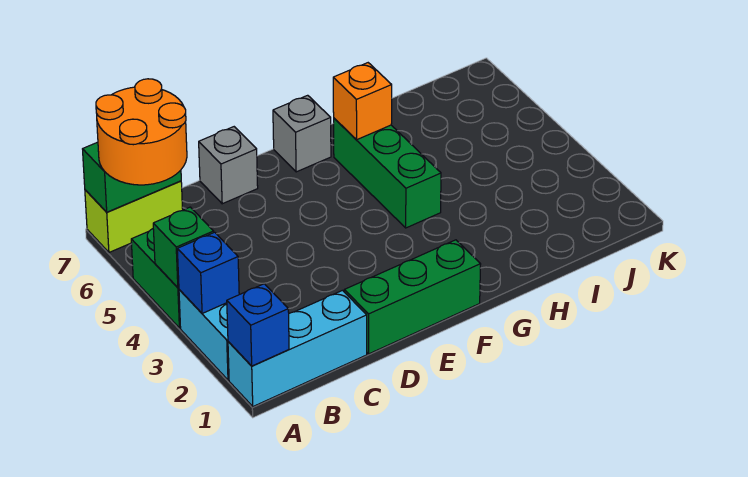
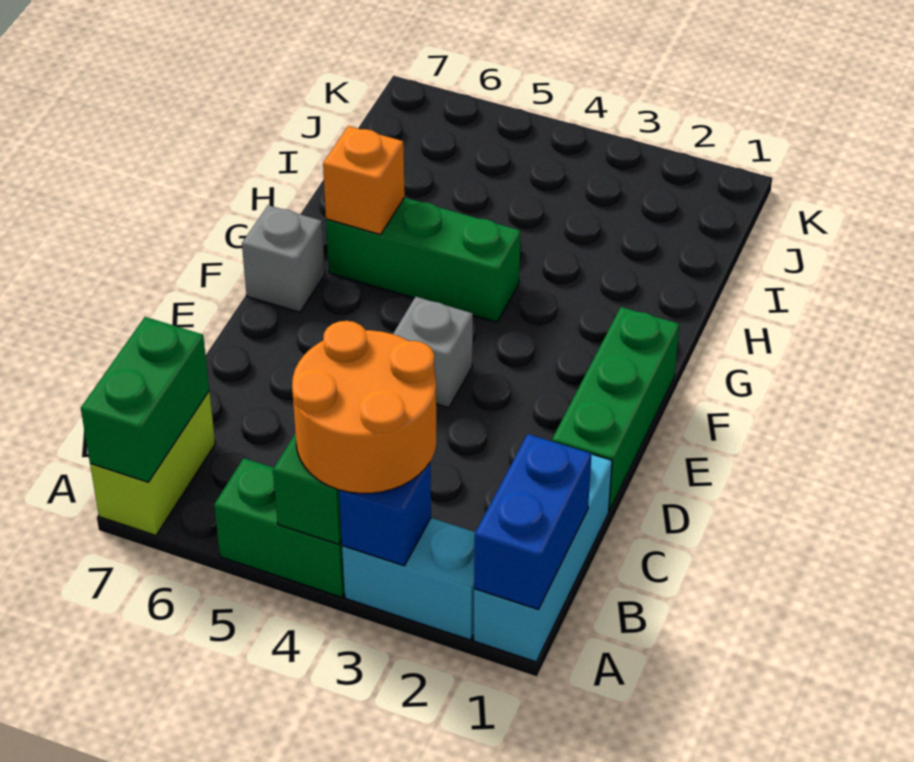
blue brick A1 level 2 -> blue brick A1:B1 level 2
orange round brick A6:B7 level 3 -> orange round brick A3:B4 level 3
grey brick D7 level 1 -> grey brick E4 level 1

